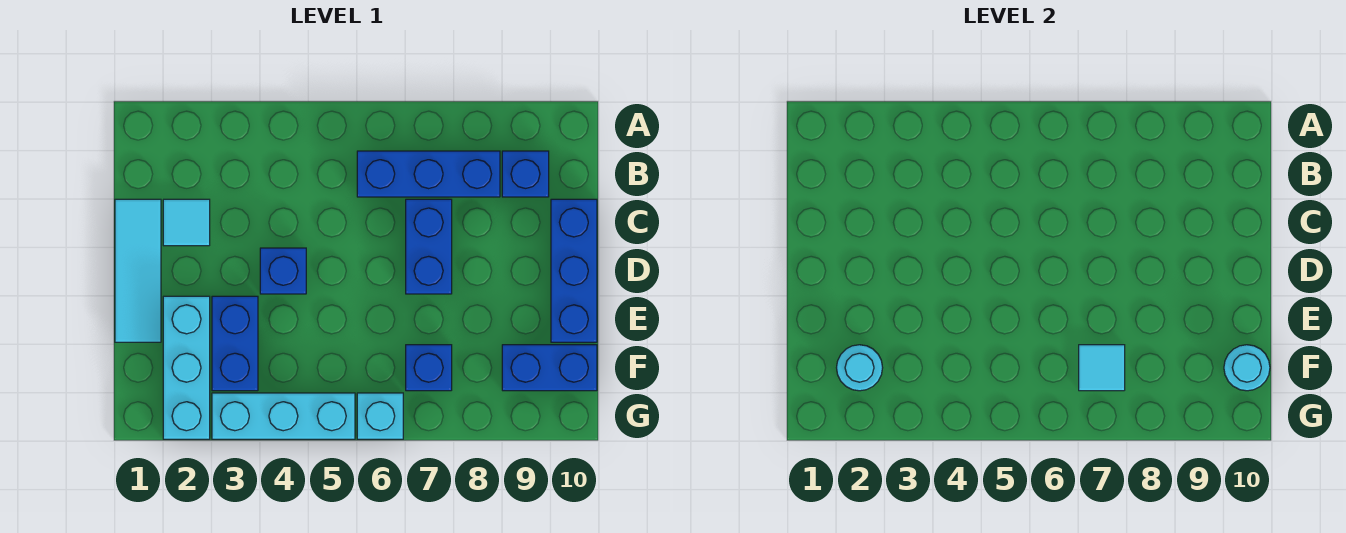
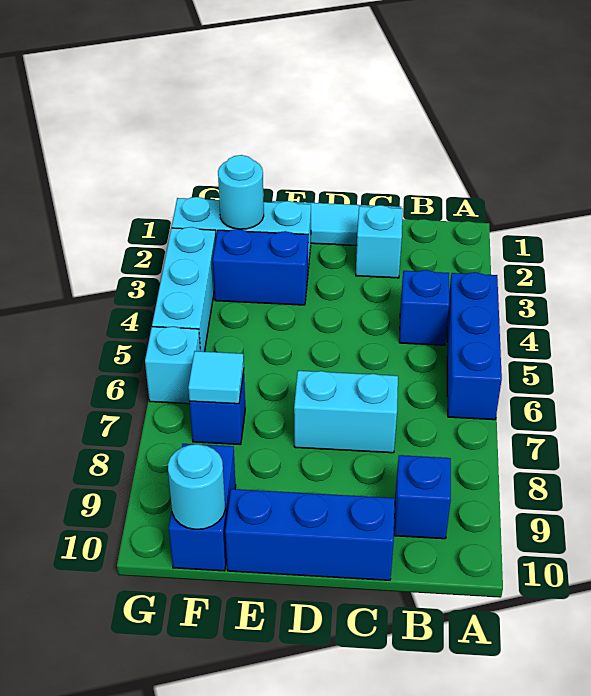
blue brick B6:B8 level 1 -> blue brick A4:A6 level 1
cyan tile C2 level 1 -> cyan brick C2 level 1
blue brick C7:D7 level 1 -> cyan brick C7:D7 level 1
blue brick D4 level 1 -> blue brick B4 level 1

